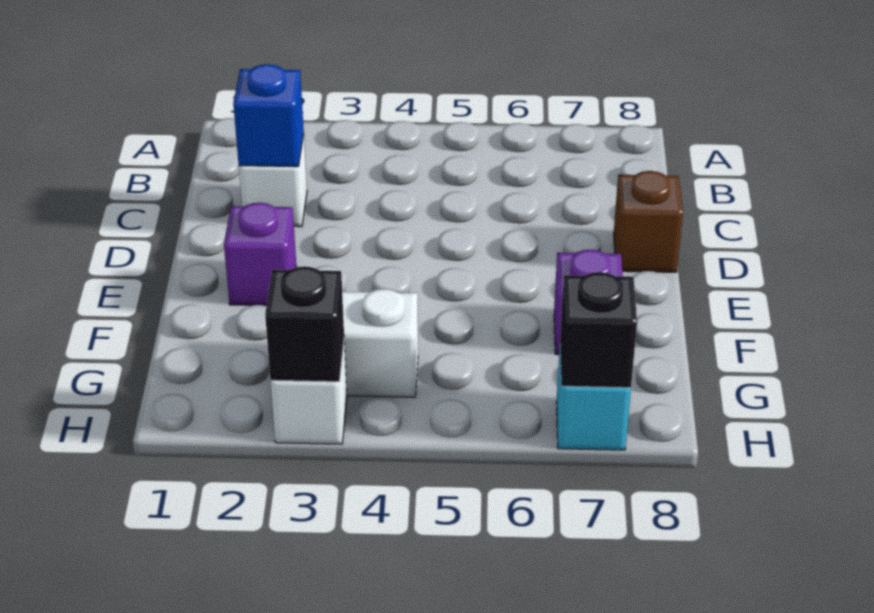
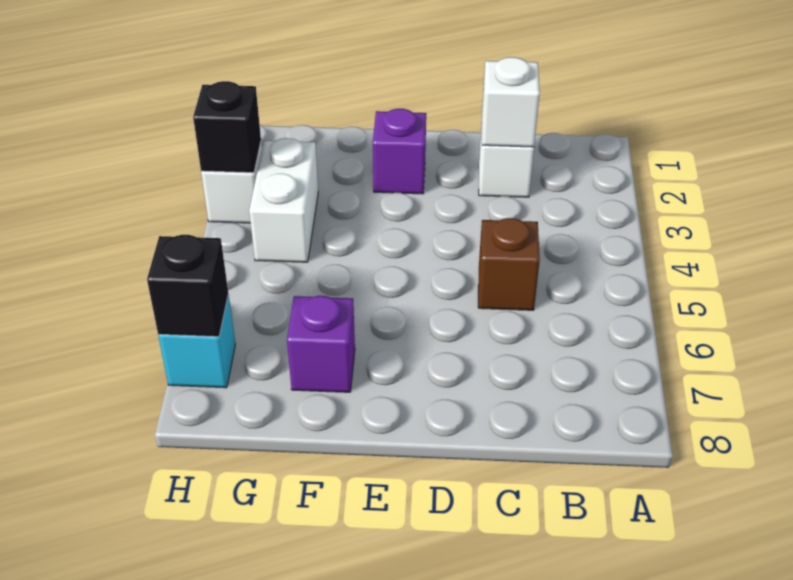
blue brick C2 level 2 -> white brick C2 level 2
brown brick D8 level 1 -> brown brick C5 level 1

